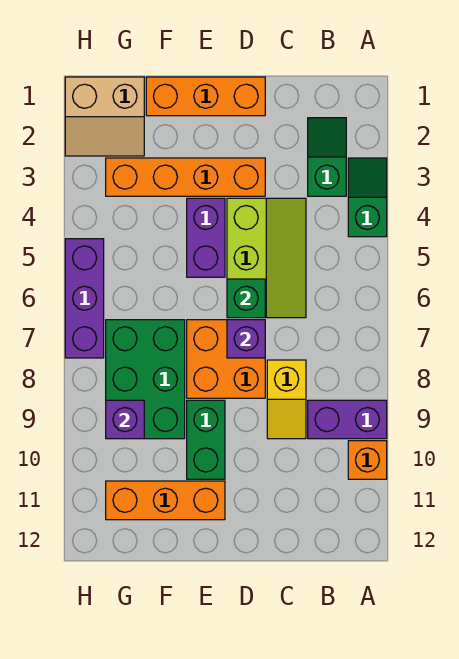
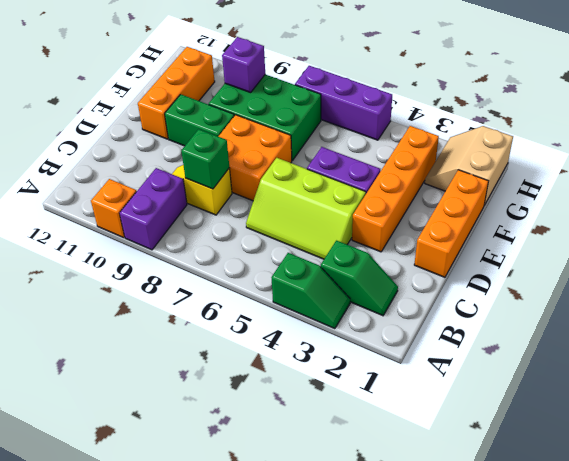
green brick D6 level 2 -> green brick C8 level 2
purple brick D7 level 2 -> none

